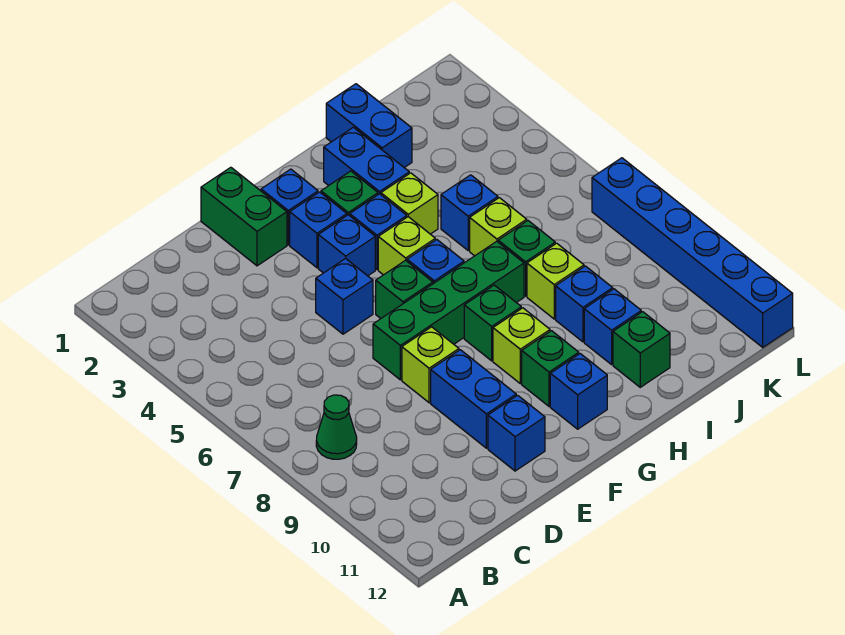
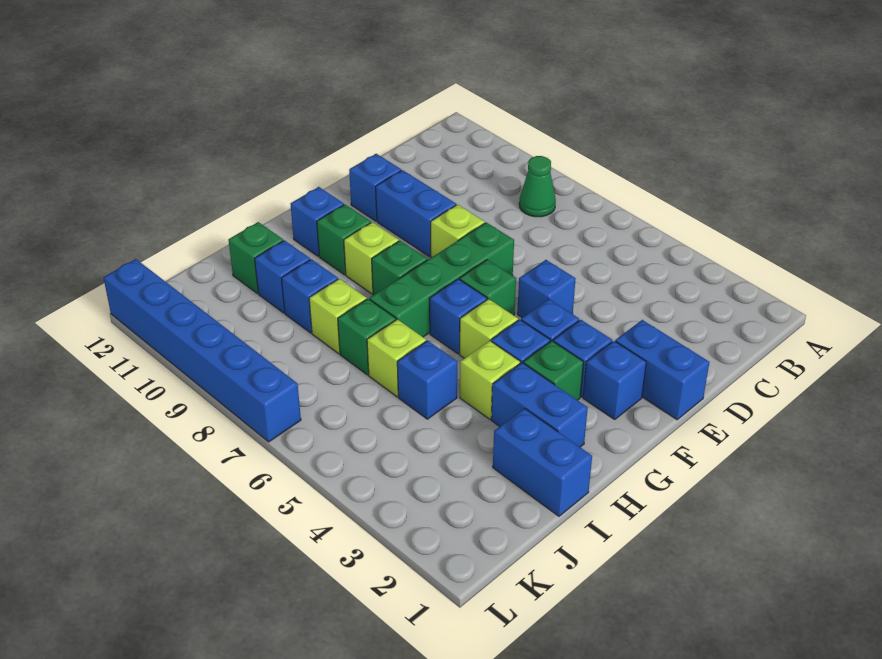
green brick E1:E2 level 1 -> blue brick E1:E2 level 1

